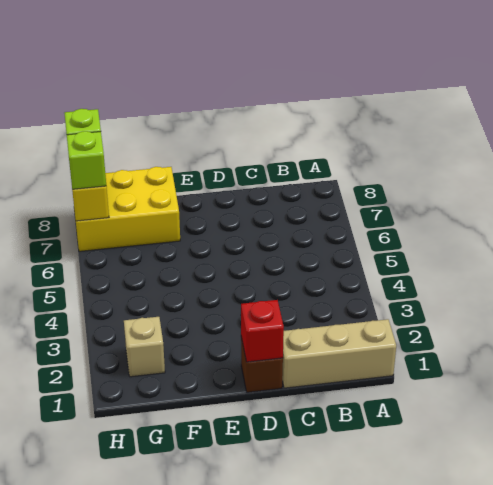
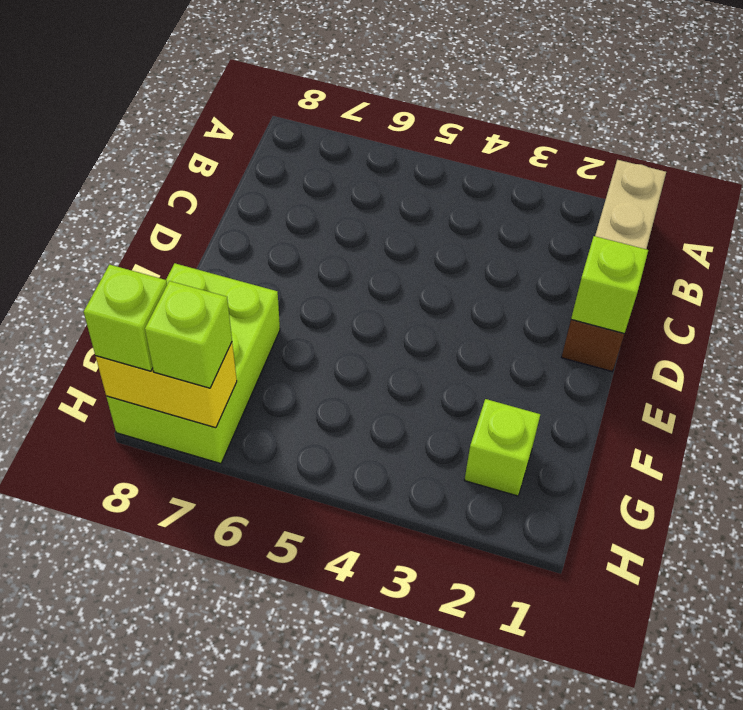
red brick D1 level 2 -> lime brick D1 level 2
yellow brick F7:H8 level 1 -> lime brick F7:H8 level 1
tan brick G2 level 1 -> lime brick G2 level 1

